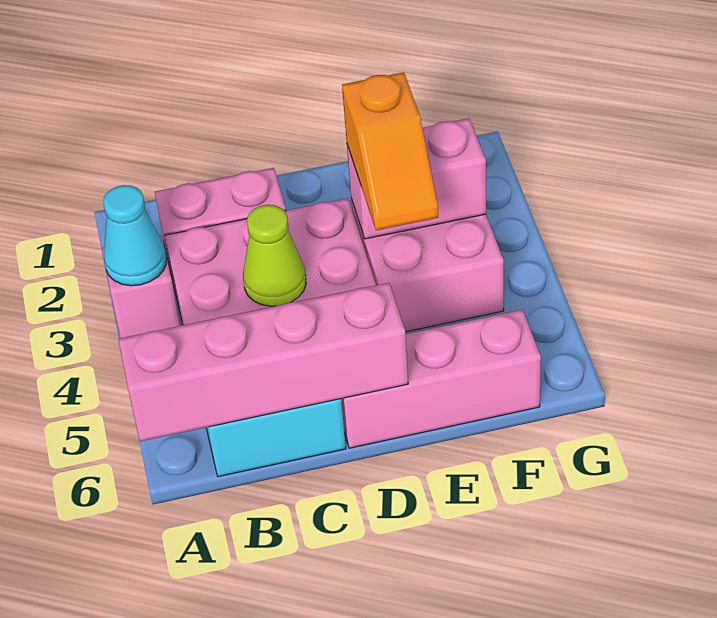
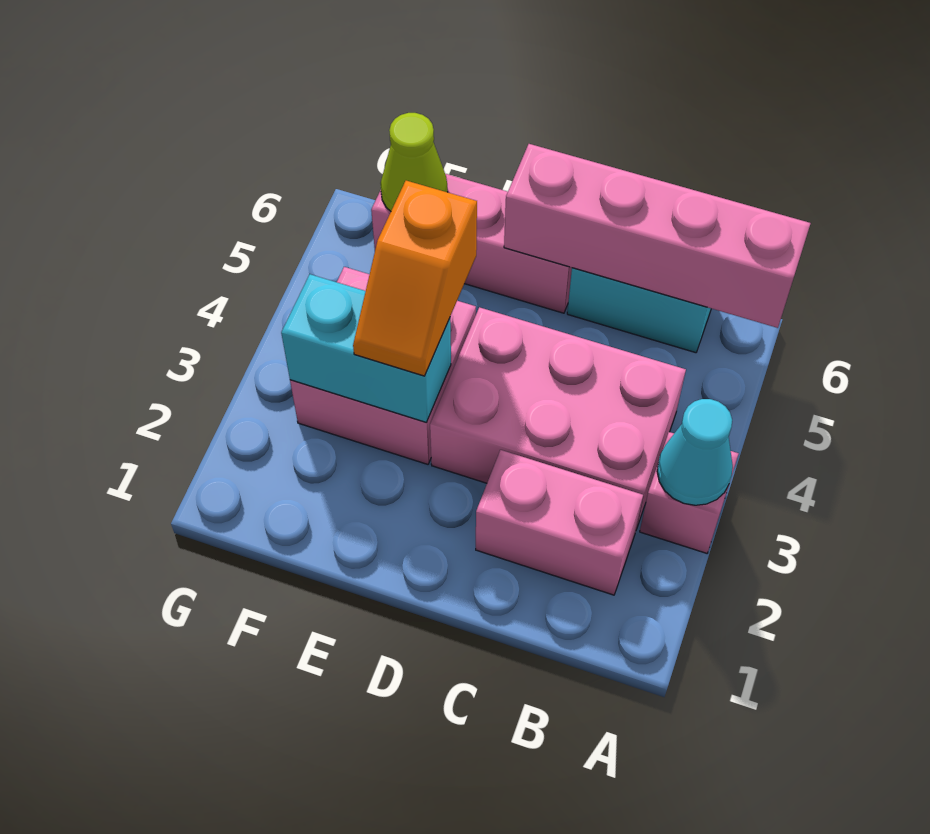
lime cone C4 level 2 -> lime cone F6 level 2
pink brick E3:F3 level 2 -> cyan brick E3:F3 level 2
orange slope E3:E4 level 3 top 3 -> orange slope E3:E4 level 3 top 4

